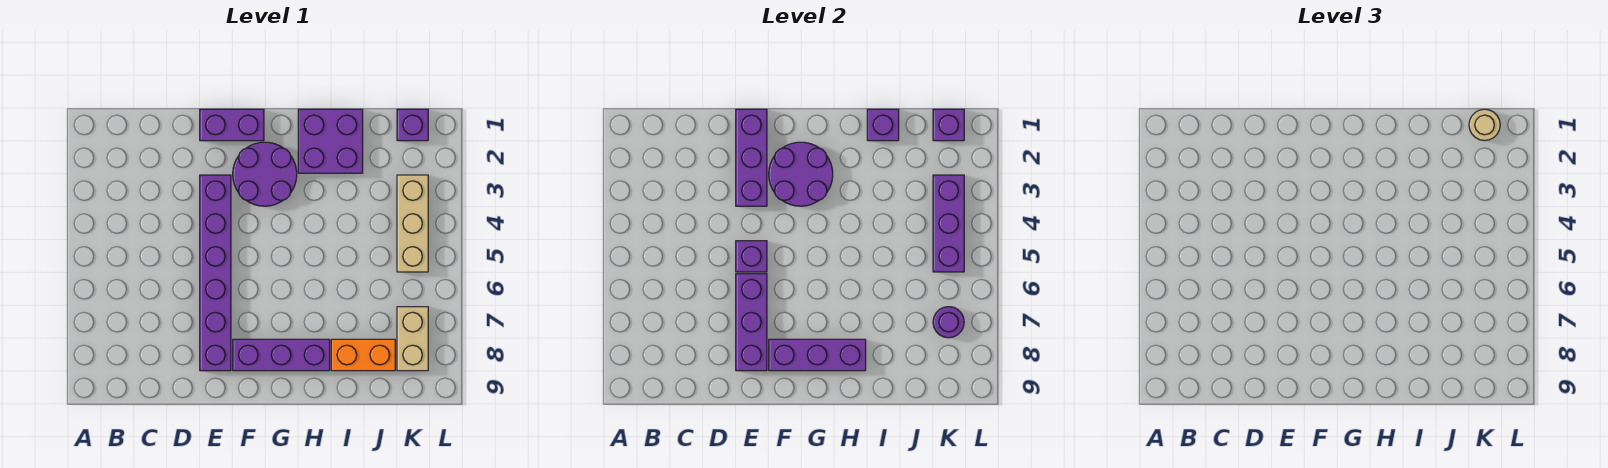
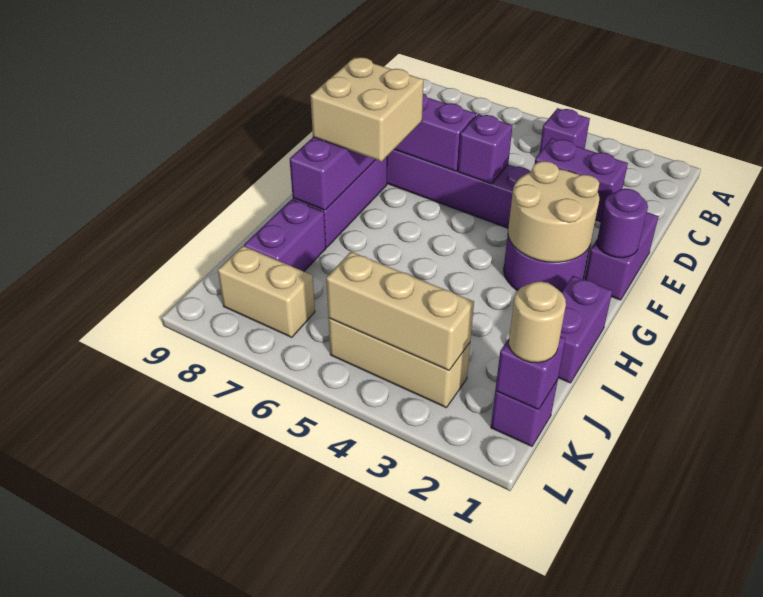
purple brick E1:E3 level 2 -> purple brick E2:E3 level 2
purple round brick F2:G3 level 2 -> tan round brick F2:G3 level 2
none -> tan brick F7:G8 level 3
purple brick H1:I2 level 1 -> purple brick H1:I1 level 1
purple brick I1 level 2 -> purple brick B4 level 1
orange brick I8:J8 level 1 -> purple brick I8:J8 level 1
purple brick K3:K5 level 2 -> tan brick K3:K5 level 2
purple round brick K7 level 2 -> purple round brick F1 level 2

